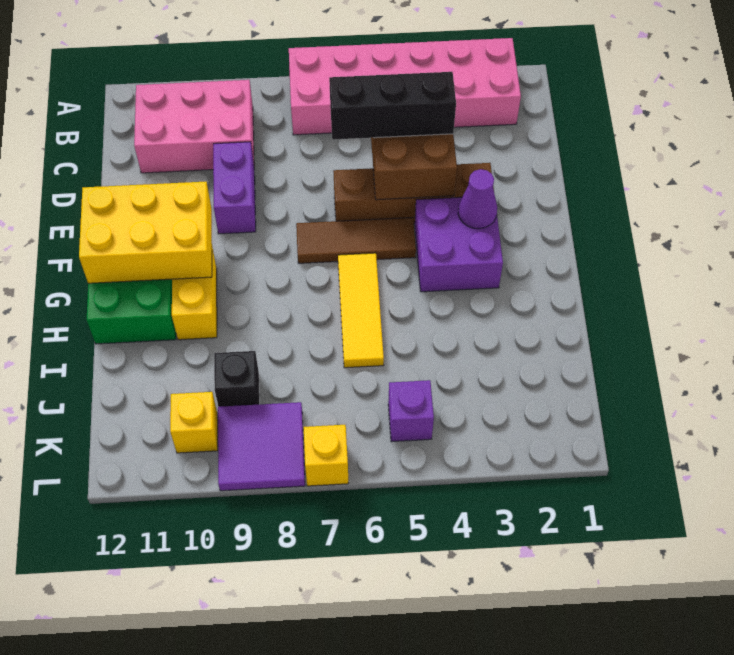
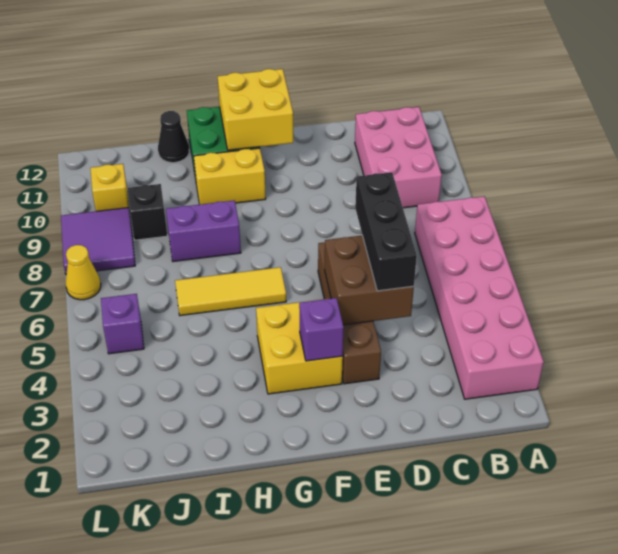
purple brick D9:E9 level 1 -> purple brick H8:I8 level 1
purple brick F3:G4 level 1 -> yellow brick F3:G4 level 1
purple cone F3 level 2 -> purple brick F3 level 2
brown tile F5:F7 level 1 -> none
yellow brick F10:G12 level 2 -> yellow brick F11:G12 level 2
none -> black cone I12 level 1
yellow brick L7 level 1 -> yellow cone L7 level 1

